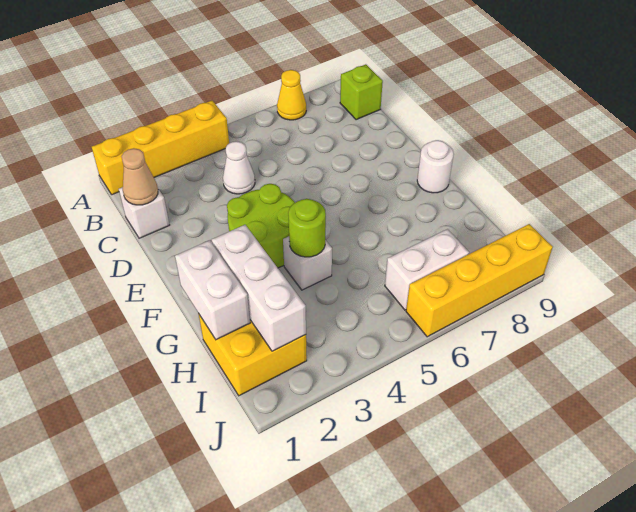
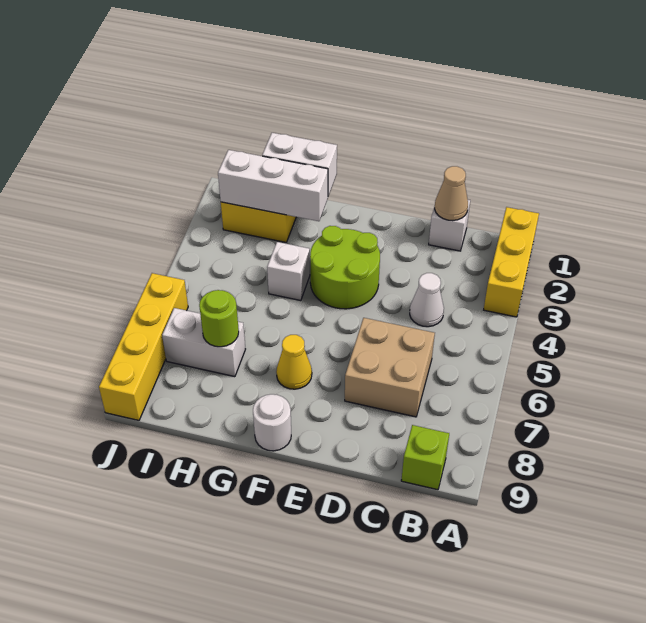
yellow brick A1:A4 level 1 -> yellow brick A1:A3 level 1
yellow cone A7 level 1 -> yellow cone F7 level 1
none -> tan brick C6:D7 level 1
lime round brick G4 level 2 -> lime round brick H7 level 2
white brick I6:I7 level 1 -> white brick H7:I7 level 1

